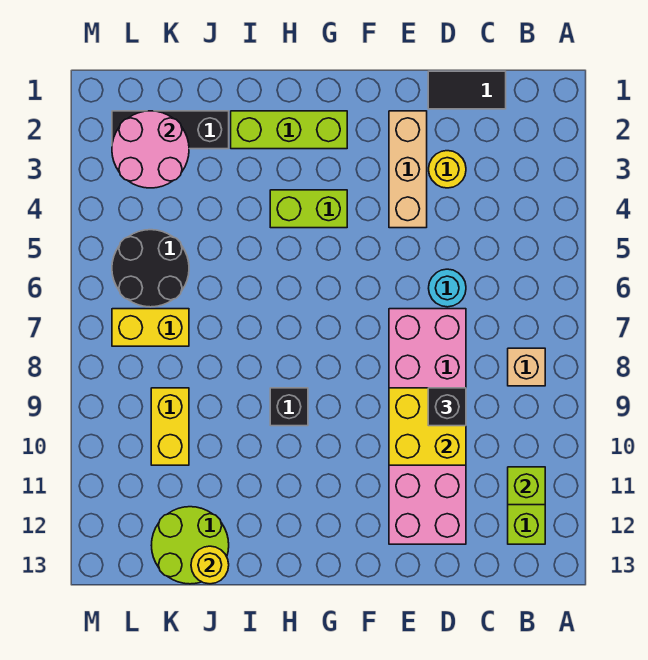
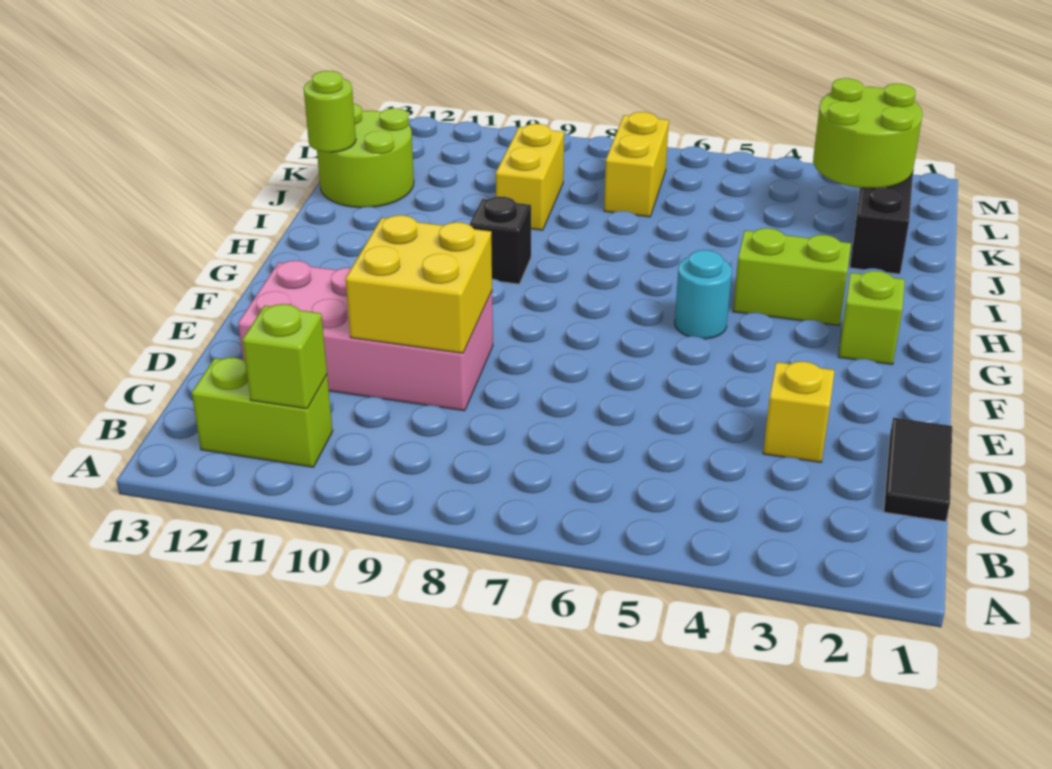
tan brick B8 level 1 -> none
yellow round brick D3 level 1 -> yellow brick D3 level 1
cyan round brick D6 level 1 -> cyan round brick G5 level 1
pink brick D7:E12 level 1 -> pink brick D9:E12 level 1
black brick D9 level 3 -> none
tan brick E2:E4 level 1 -> none
lime brick G2:I2 level 1 -> lime brick G2 level 1
lime brick G4:H4 level 1 -> lime brick H3:H4 level 1
yellow round brick J13 level 2 -> lime round brick J13 level 2
pink round brick K2:L3 level 2 -> lime round brick K2:L3 level 2
black round brick K5:L6 level 1 -> none
yellow brick K9:K10 level 1 -> yellow brick J9:K9 level 1

